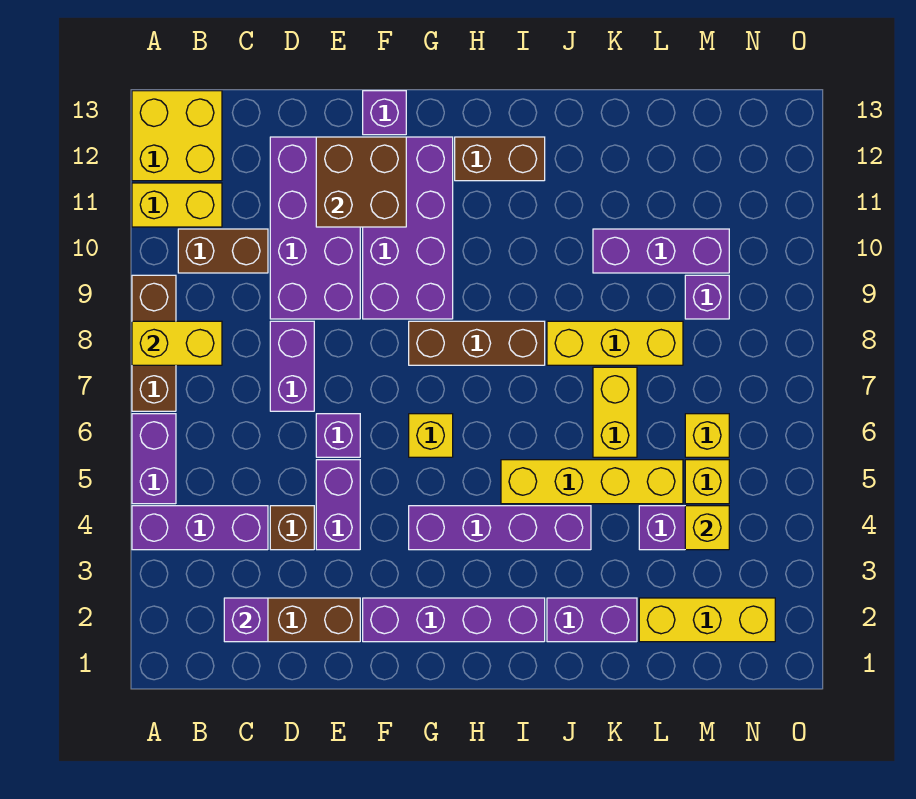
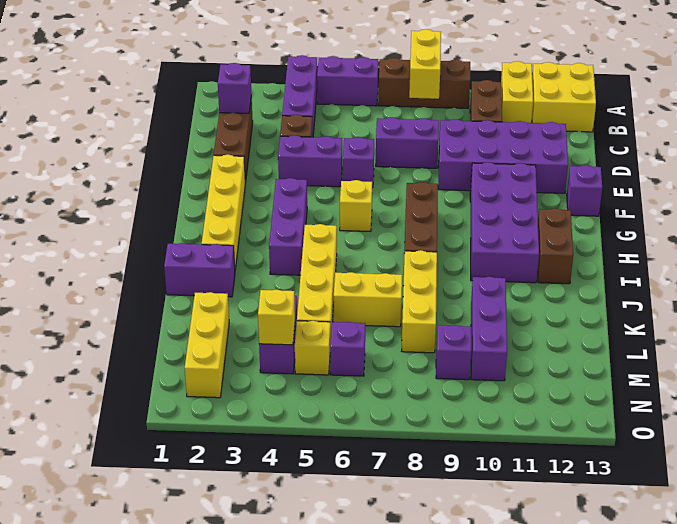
brown brick E11:F12 level 2 -> none
purple brick F2:I2 level 1 -> yellow brick F2:I2 level 1
purple brick F9:G12 level 1 -> purple brick F10:I11 level 1
purple brick G4:J4 level 1 -> purple brick G4:I4 level 1
purple brick J2:K2 level 1 -> purple brick J1:J2 level 1
yellow brick M6 level 1 -> purple brick M6 level 1

